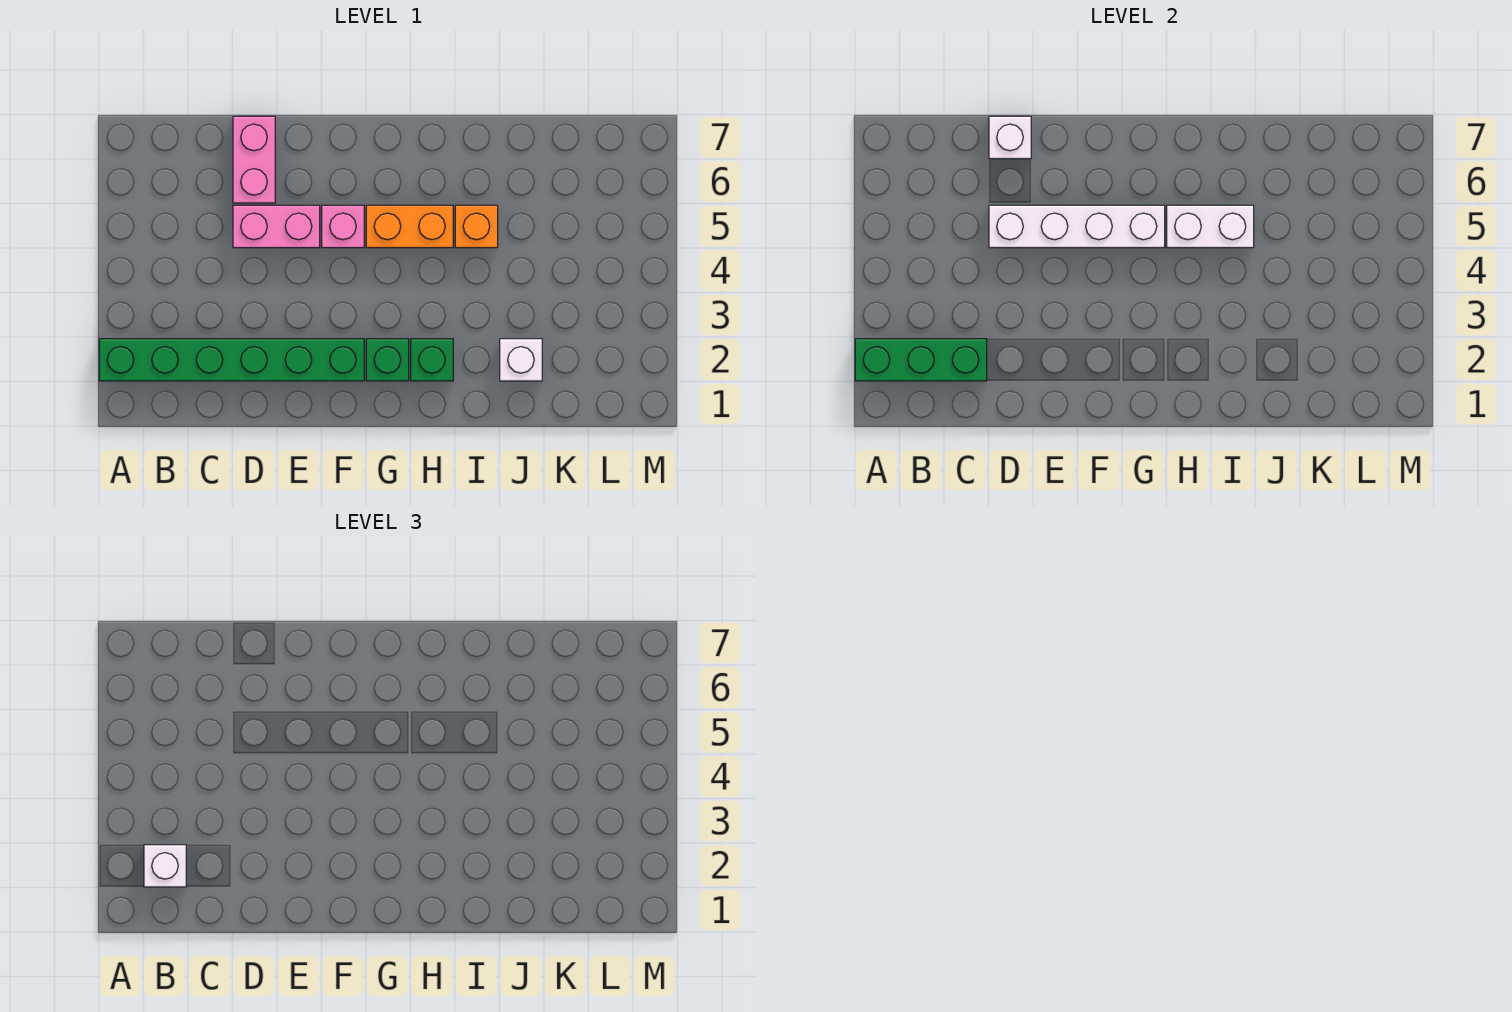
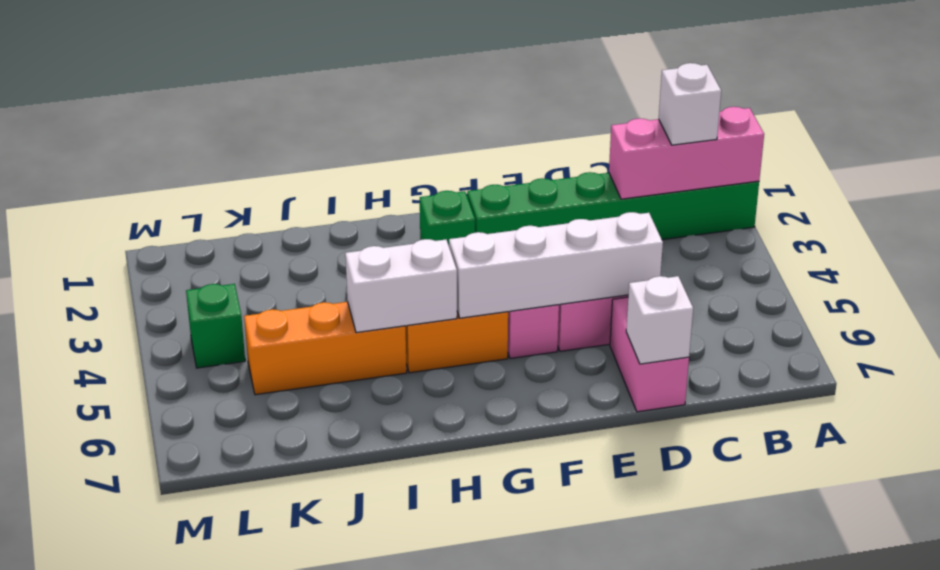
green brick A2:C2 level 2 -> pink brick A2:C2 level 2
green brick H2 level 1 -> green brick L4 level 1
orange brick I5 level 1 -> orange brick I5:K5 level 1
white brick J2 level 1 -> none

